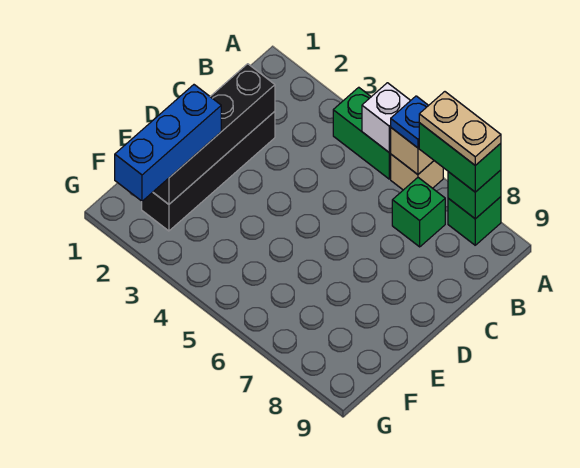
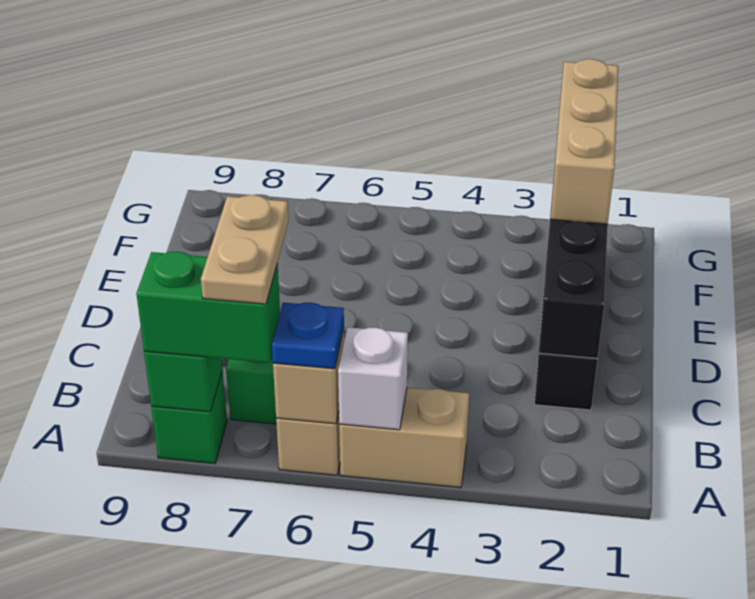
green brick A4:A5 level 1 -> tan brick A4:A5 level 1
tan plate A7:A8 level 4 -> tan plate A7:B7 level 4
blue brick E2:G2 level 3 -> tan brick E2:G2 level 3

